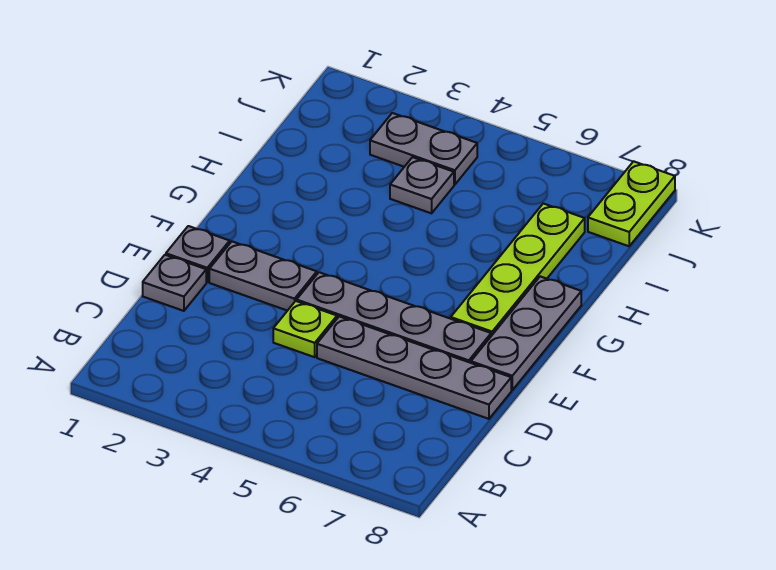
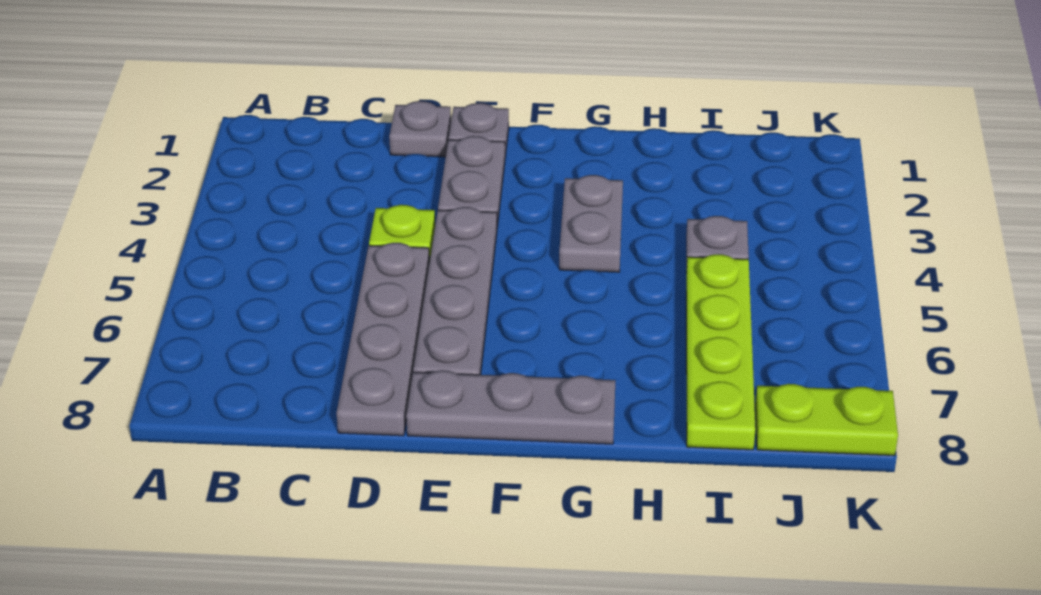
lime plate F7:I7 level 1 -> lime plate I5:I8 level 1
grey plate J3:J4 level 1 -> grey plate G3:G4 level 1

